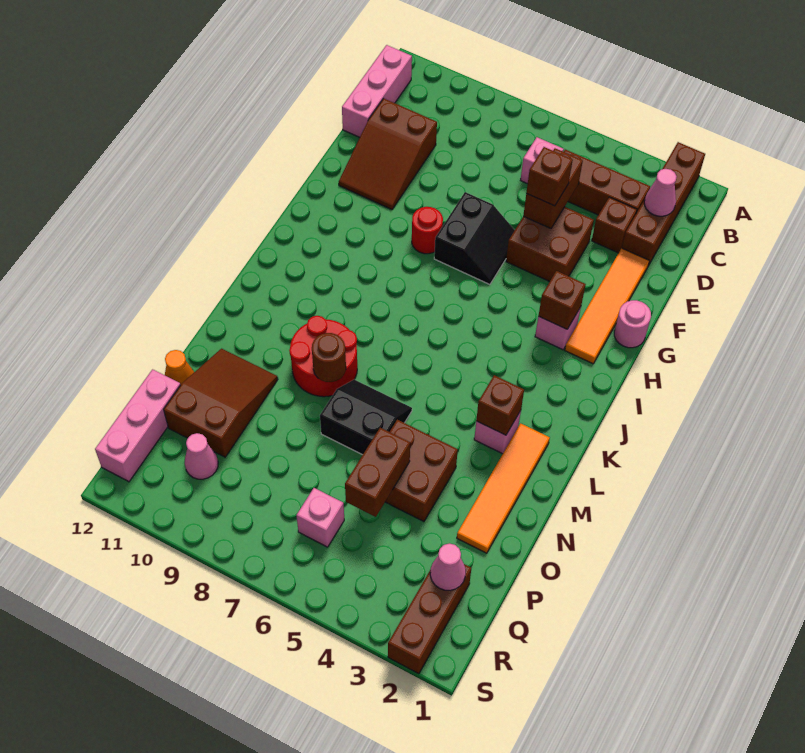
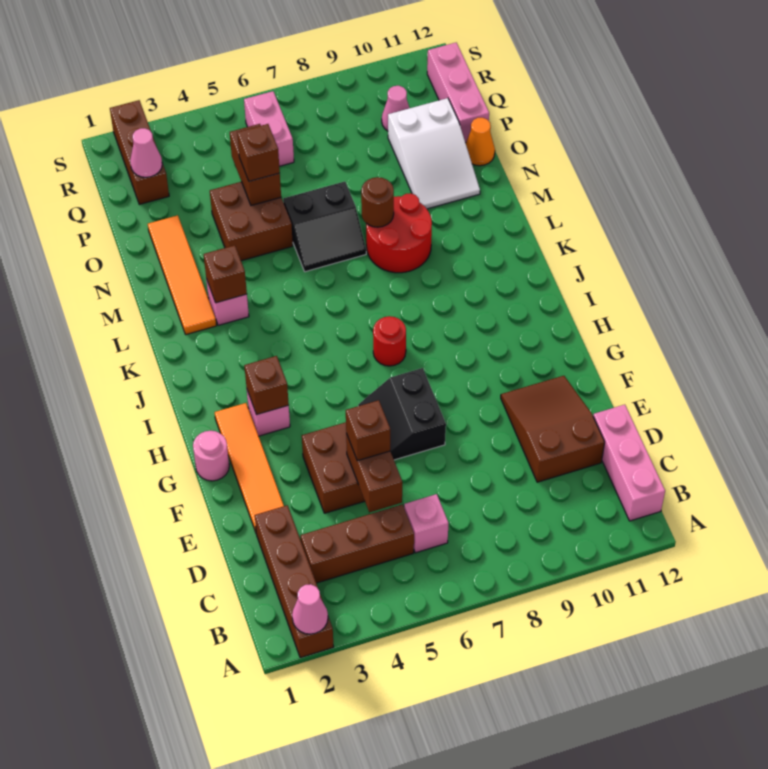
pink cone C2 level 2 -> pink cone A2 level 2
brown brick D3 level 1 -> brown brick O5 level 3
red round brick G8 level 1 -> red round brick I7 level 1
brown slope N10:P11 level 1 top P -> white slope N10:P11 level 1 top P
pink brick Q6 level 1 -> pink brick Q6:R6 level 1

